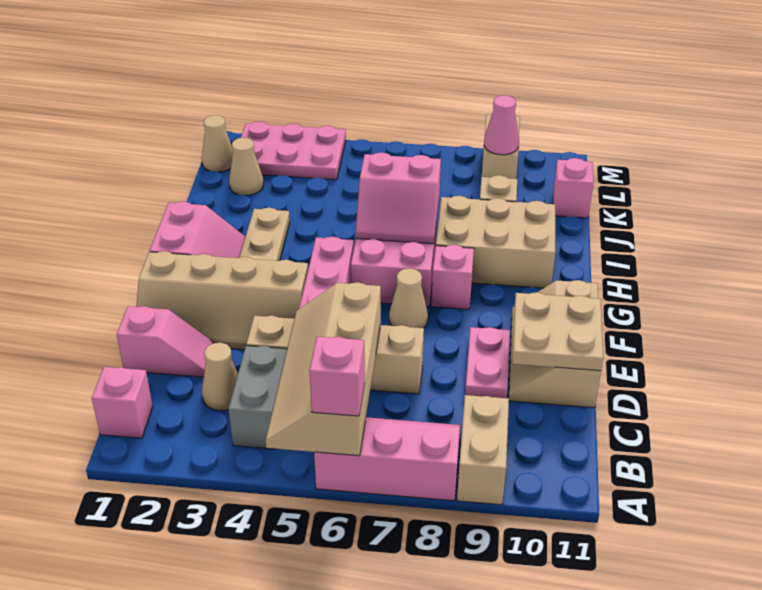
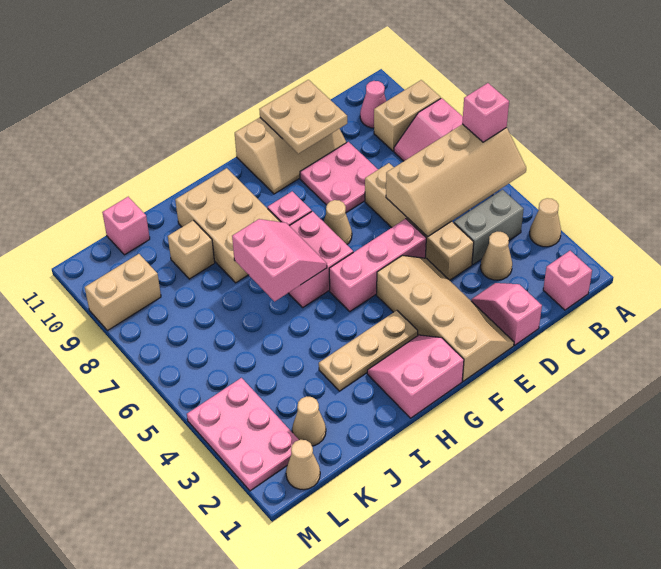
none -> tan cone A3 level 1
pink plate D9:E9 level 1 -> pink plate D8:E9 level 1
pink cone L9 level 2 -> pink cone B10 level 1

